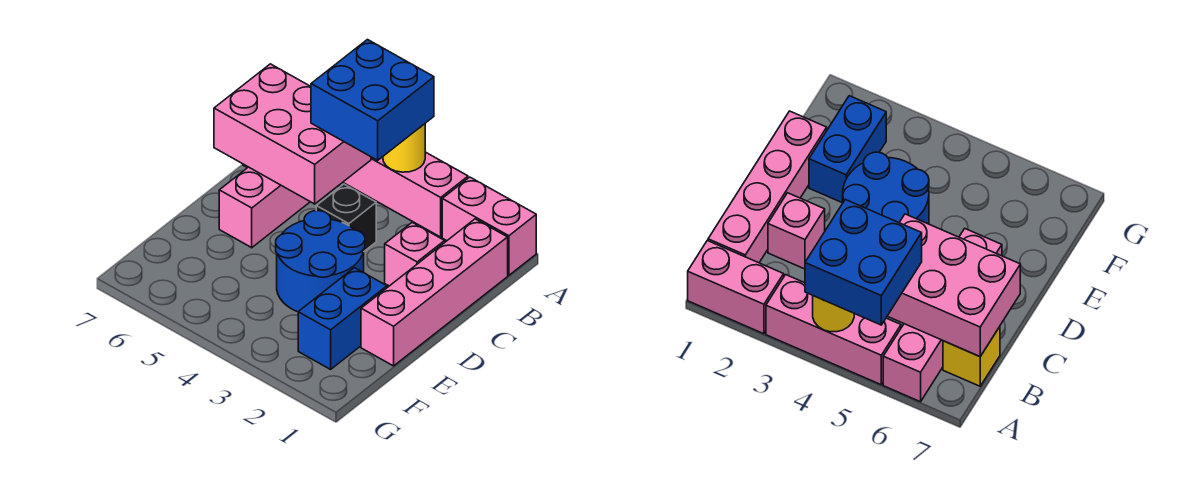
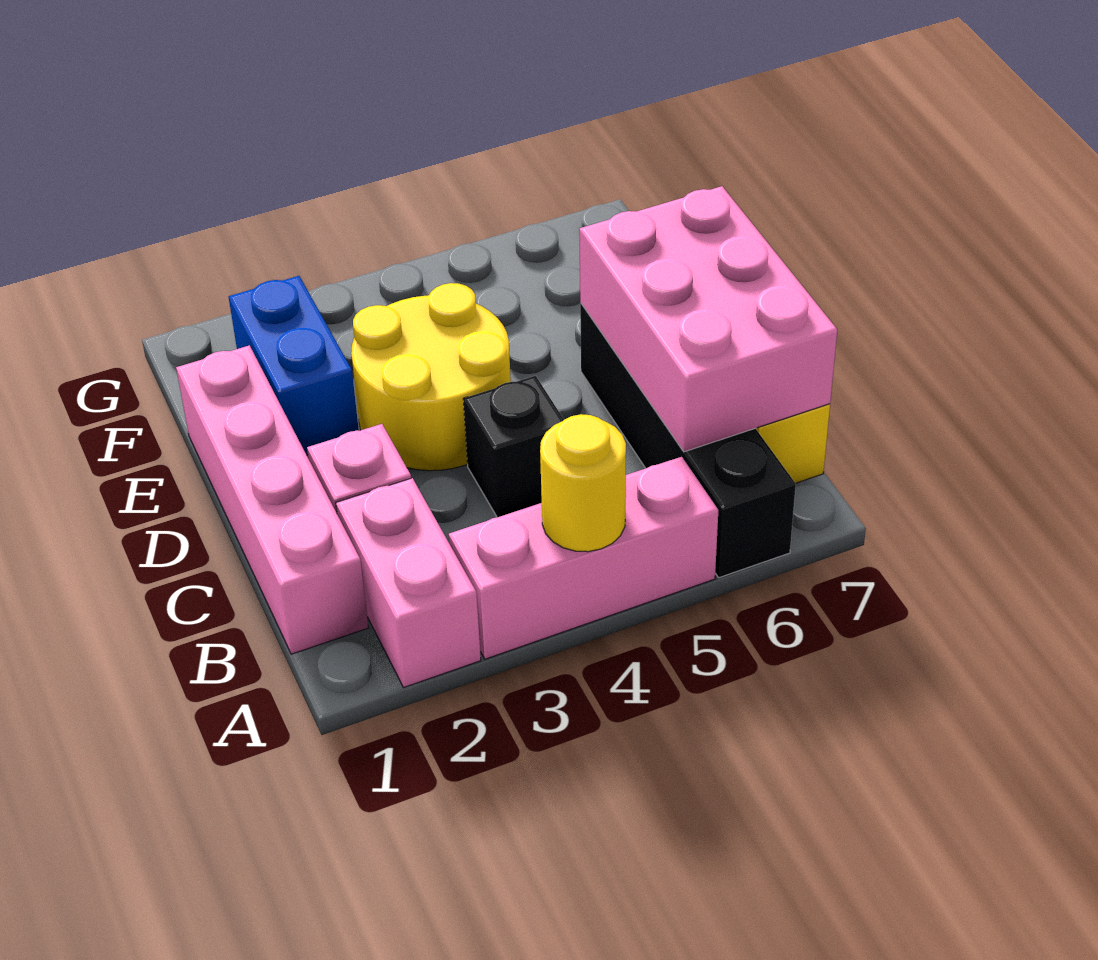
pink brick A1:A2 level 1 -> pink brick A2:B2 level 1
blue brick A4:B5 level 3 -> none
pink brick A6:D6 level 1 -> black brick A6:D6 level 1
pink brick B5:C7 level 2 -> pink brick B6:D7 level 2
blue round brick D3:E4 level 1 -> yellow round brick D3:E4 level 1

